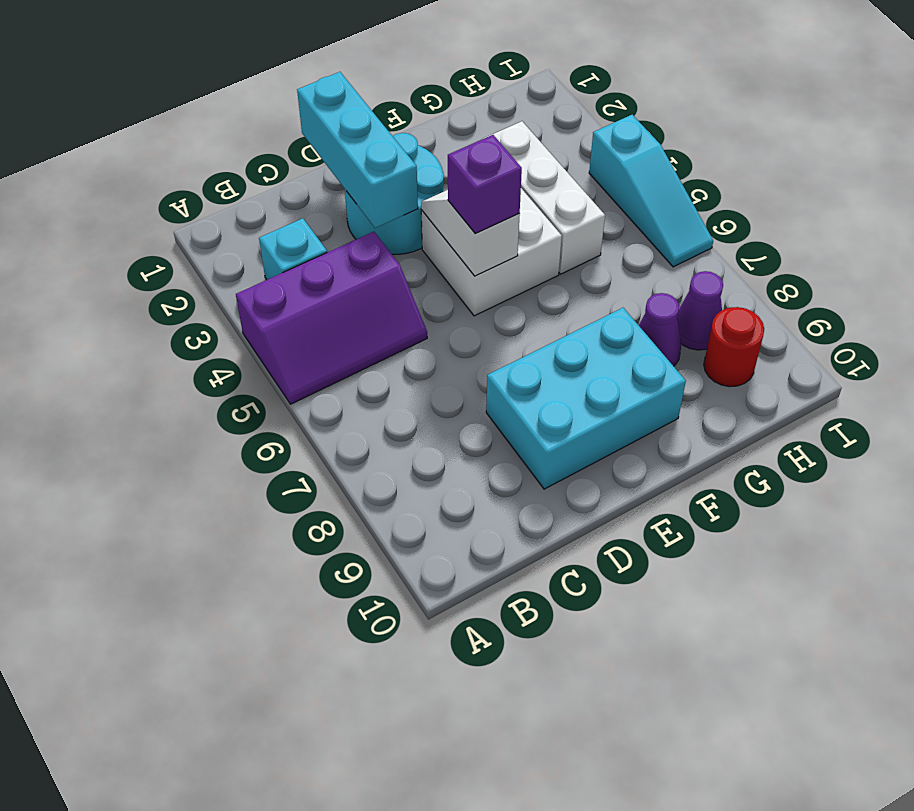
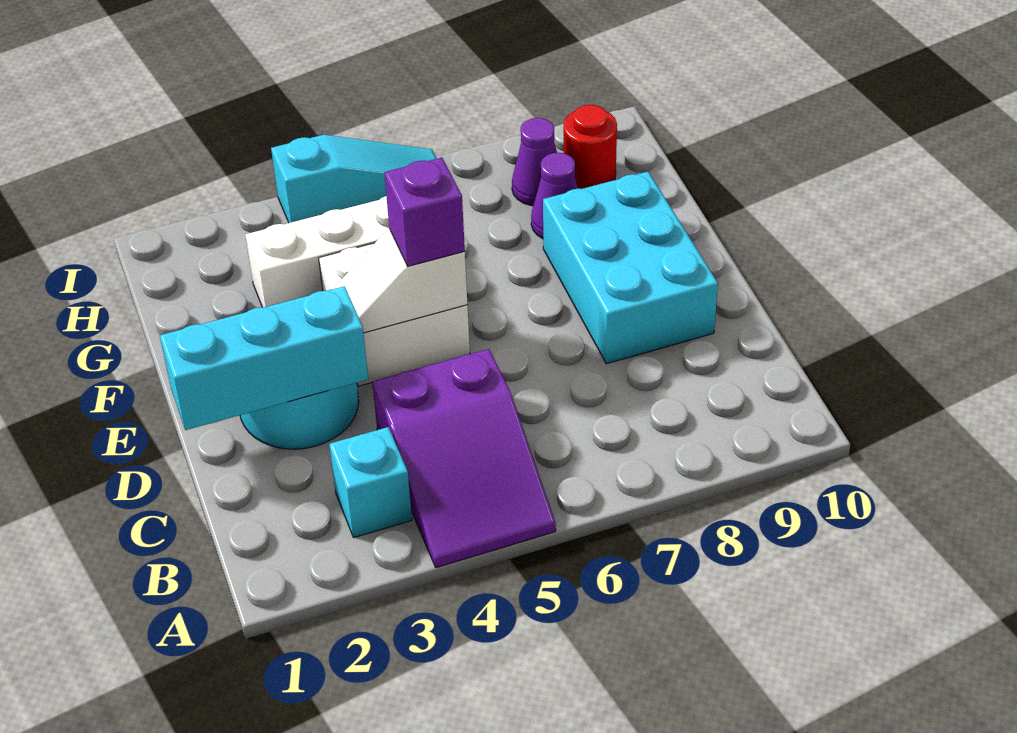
purple slope A4:C5 level 1 top 4 -> purple slope A4:C5 level 1 top C

